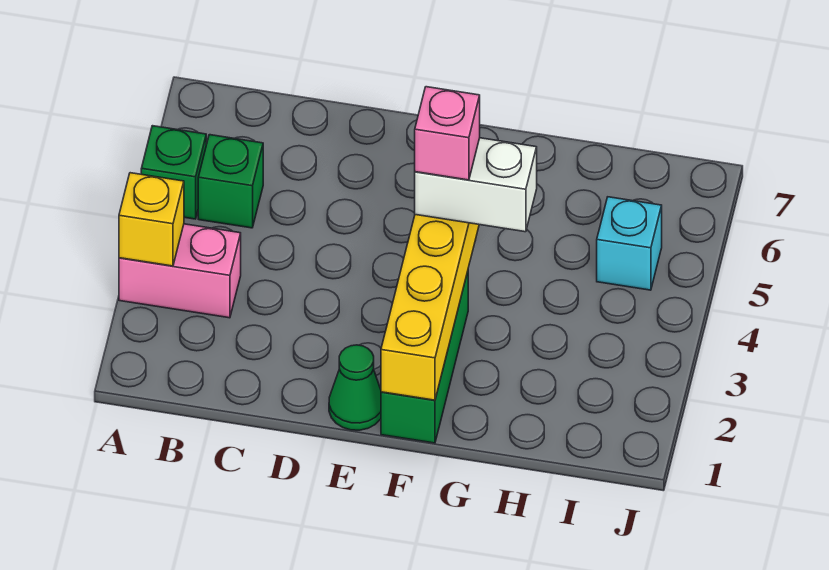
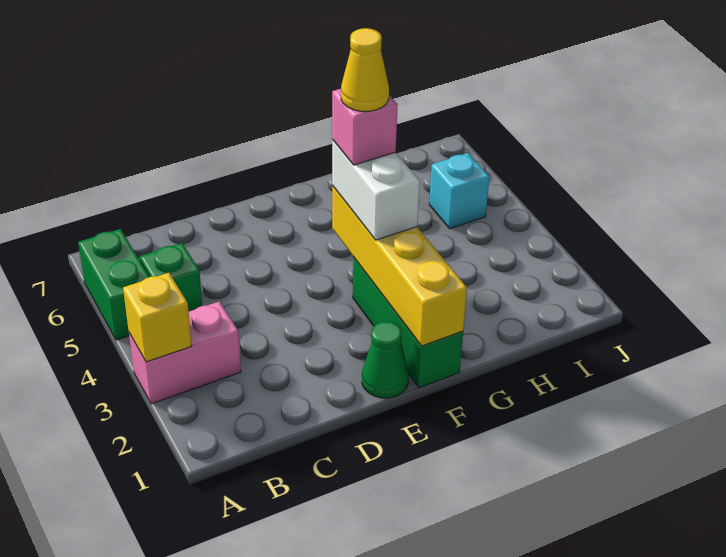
green brick A5 level 1 -> green brick A5:A6 level 1
white brick F4:G4 level 3 -> white brick F3:F4 level 3
none -> yellow cone F4 level 5

